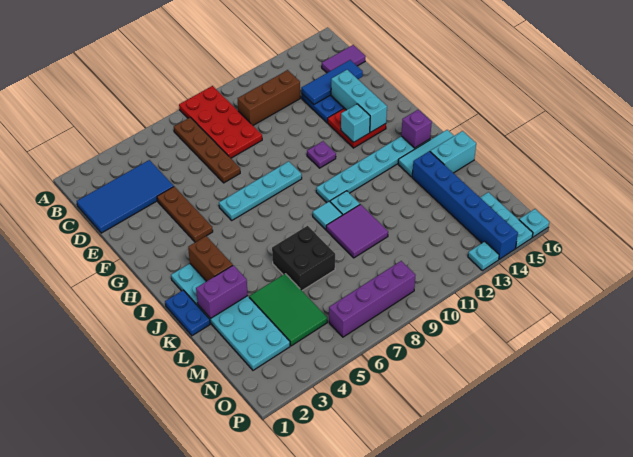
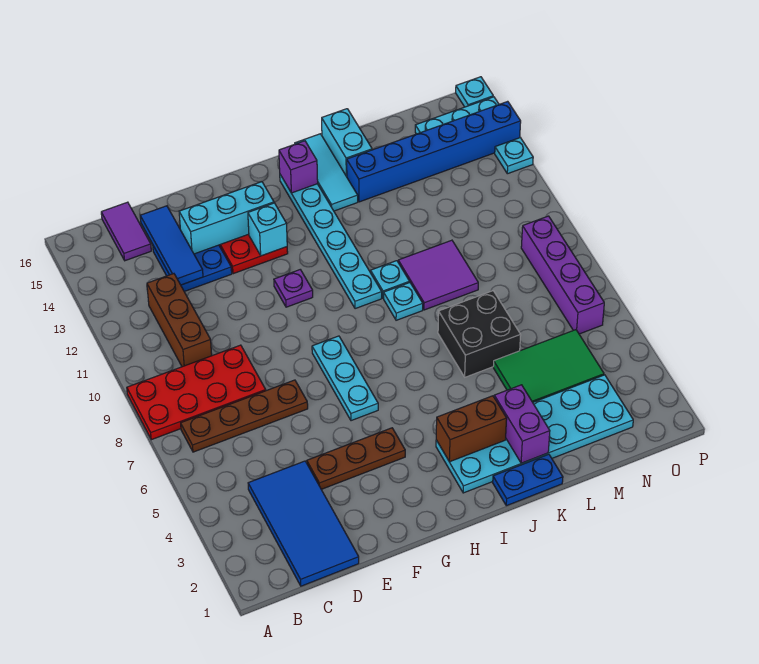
cyan plate G6:G9 level 1 -> cyan plate G6:G8 level 1
cyan tile J9 level 1 -> cyan plate J9 level 1

